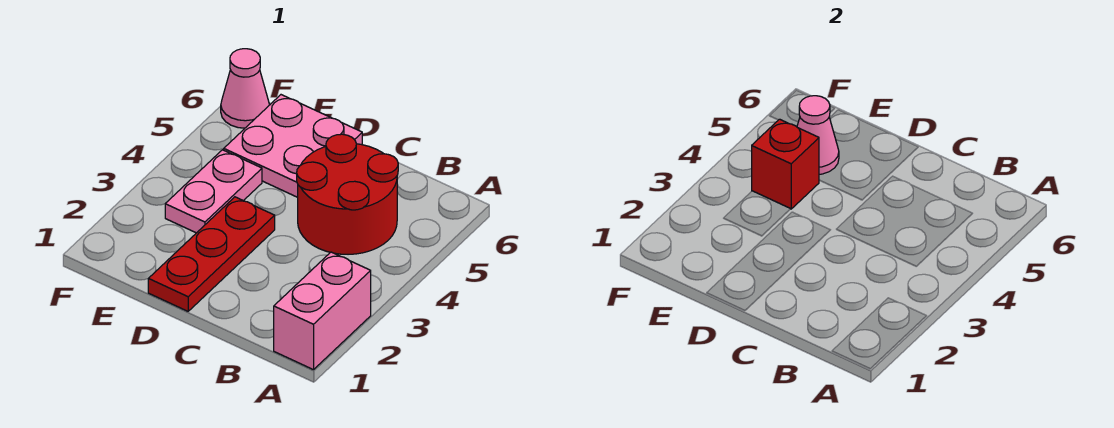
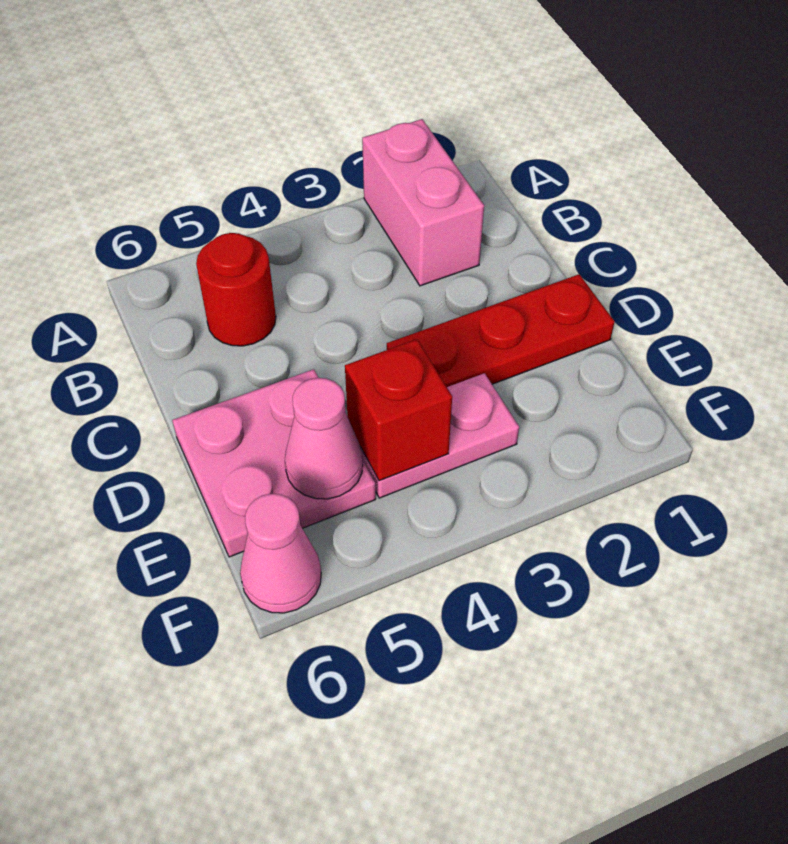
pink brick A1:A2 level 1 -> pink brick A2:B2 level 1
red round brick B4:C5 level 1 -> red round brick B5 level 1

